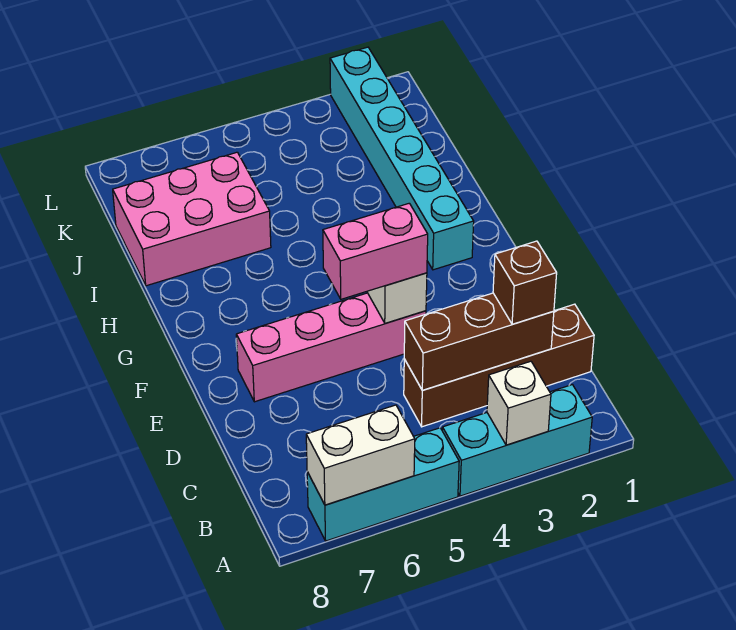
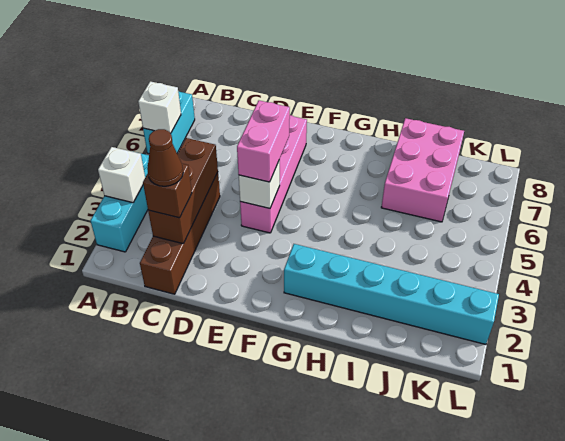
cyan brick A5:A7 level 1 -> cyan brick A6:A7 level 1
white brick A6:A7 level 2 -> white brick A6 level 2
none -> brown cone C2 level 4

